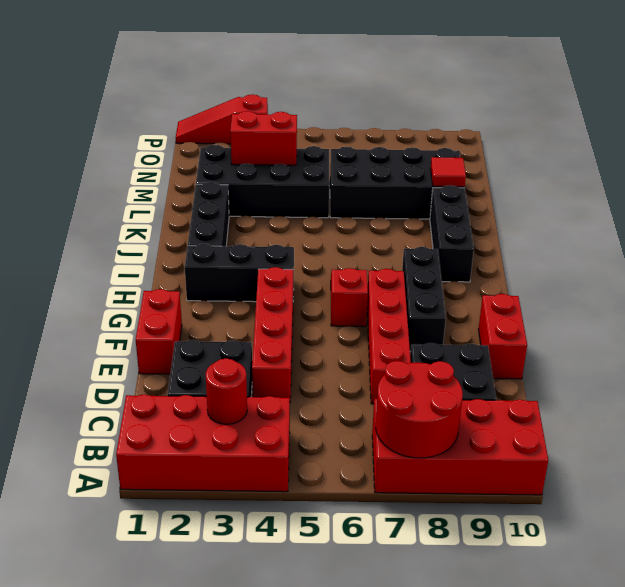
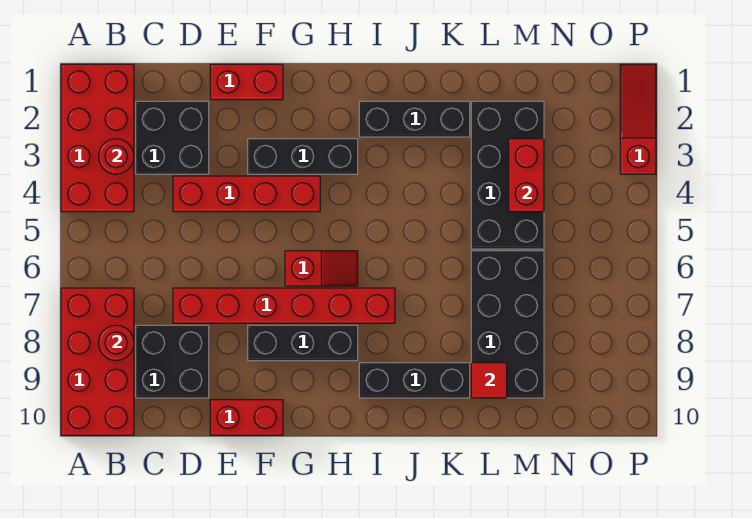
red round brick A7:B8 level 2 -> red round brick B8 level 2
red brick D7:G7 level 1 -> red brick D7:I7 level 1
black brick H2:H4 level 1 -> black brick F3:H3 level 1

